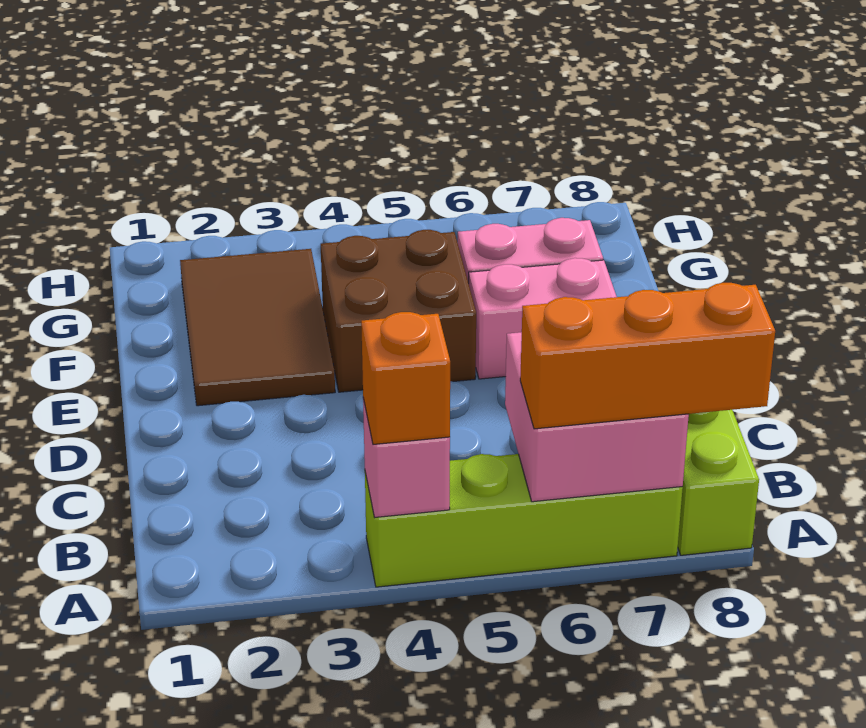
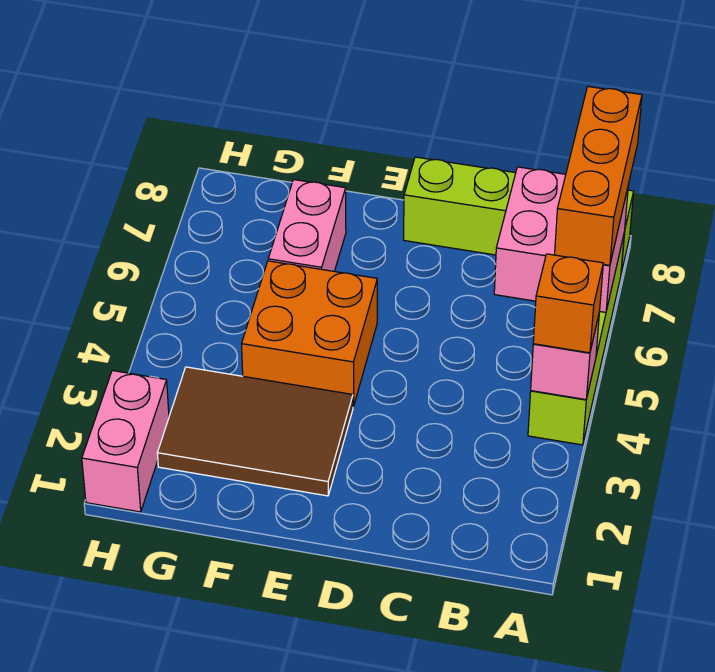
brown brick E4:F5 level 1 -> orange brick E4:F5 level 1
pink brick E6:E7 level 1 -> pink brick H1:H2 level 1

